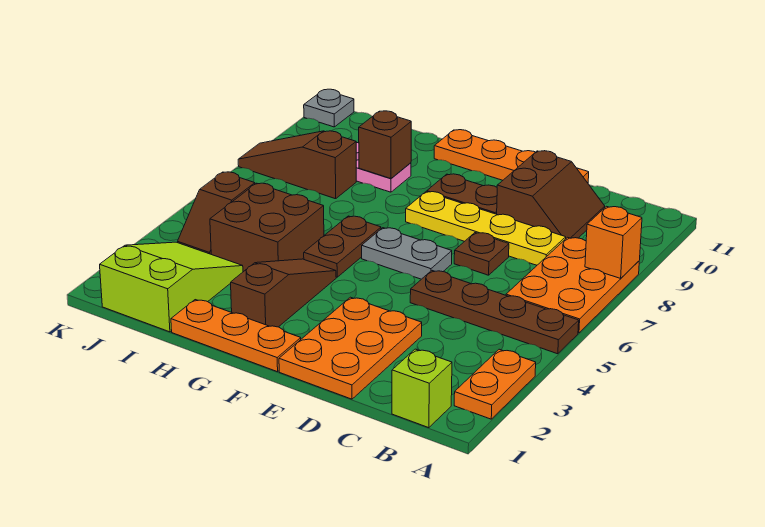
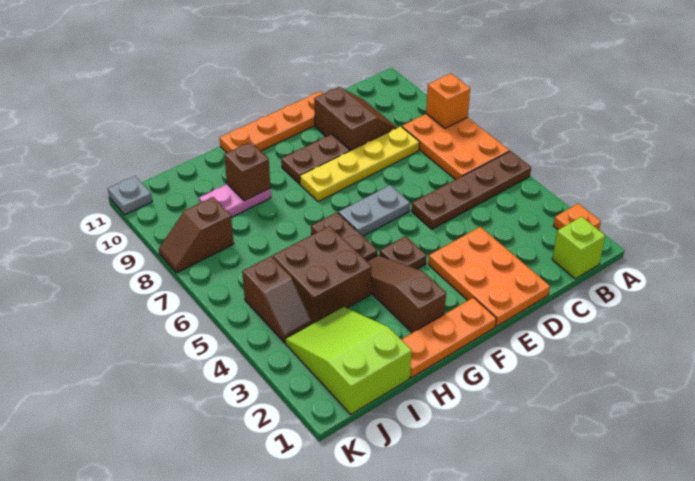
orange plate A2:A3 level 1 -> orange plate A2 level 1
brown plate D7 level 1 -> brown plate F4 level 1
brown slope I8:K8 level 1 top I -> brown slope J8:K8 level 1 top J

